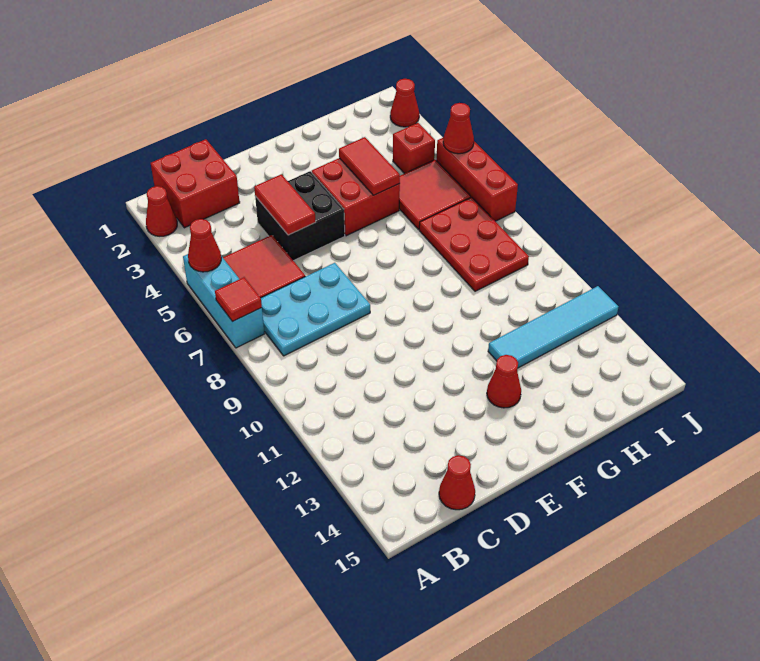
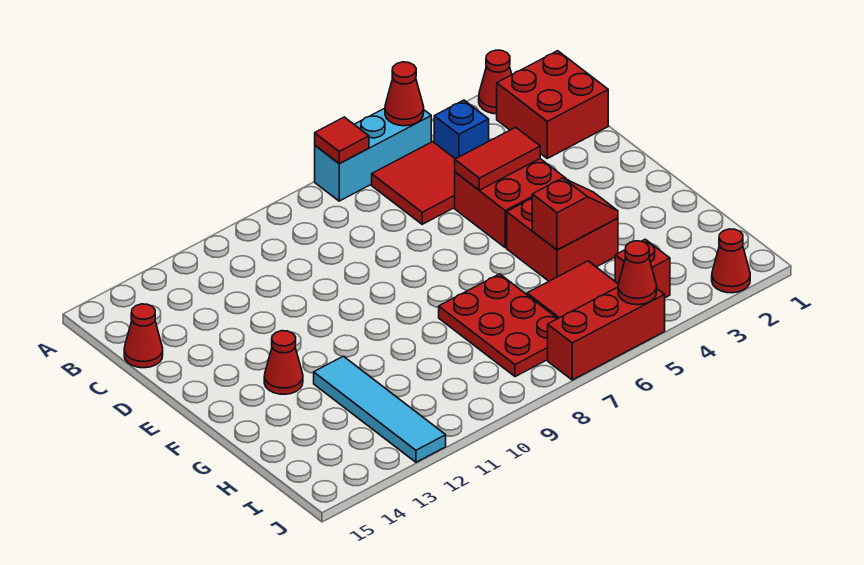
none -> blue brick B4 level 1
cyan plate B7:D8 level 1 -> none
black brick D4:E5 level 1 -> red brick D4:E5 level 1
red tile G4:G5 level 2 -> red slope G4:G5 level 2 top 5
red plate H7:I9 level 1 -> red plate G7:I8 level 1

